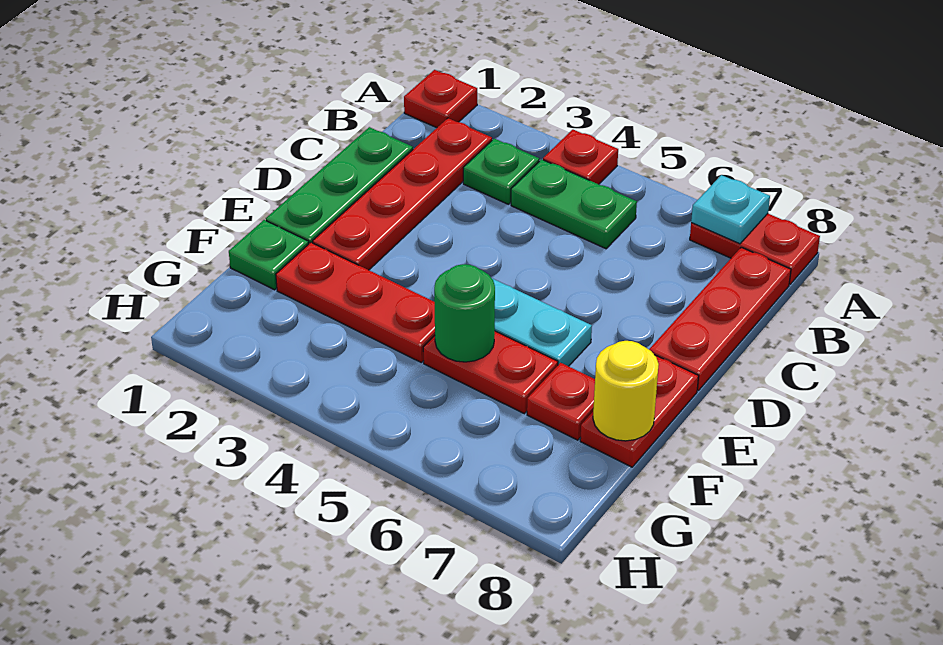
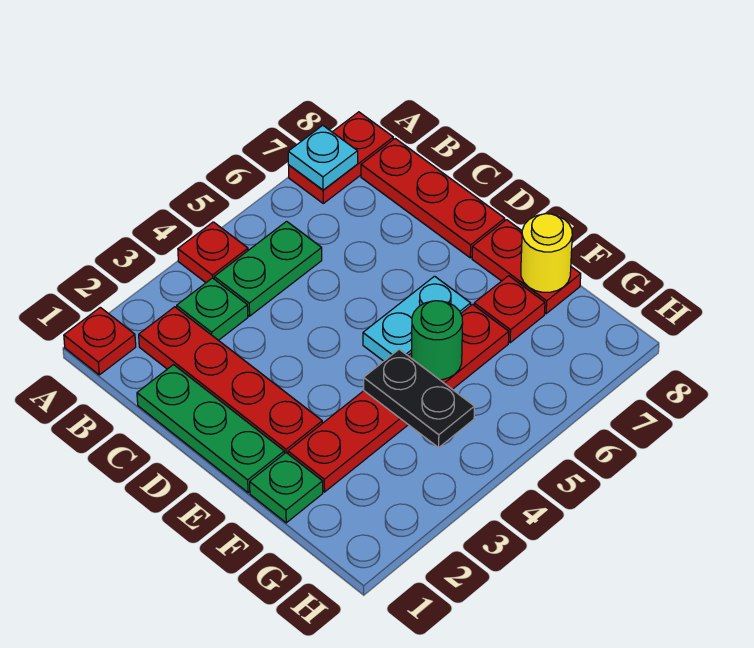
none -> black plate F4:G4 level 2

